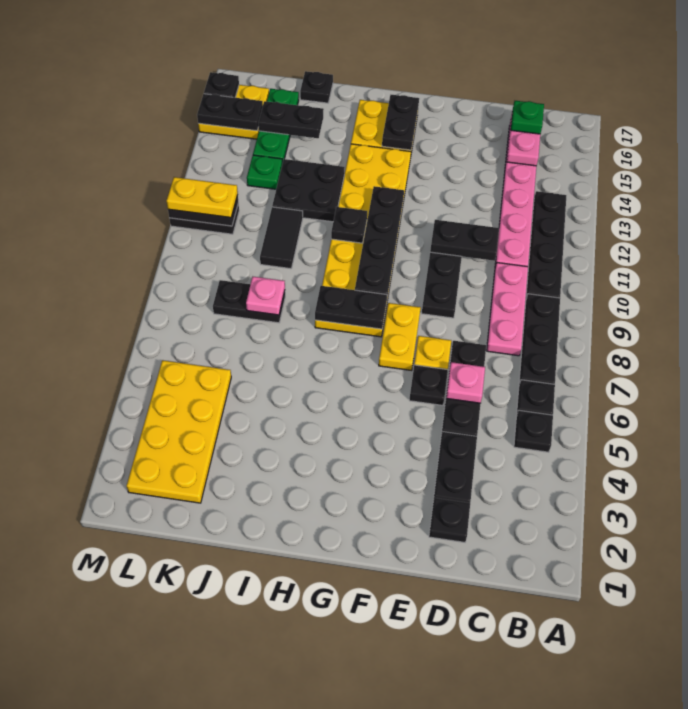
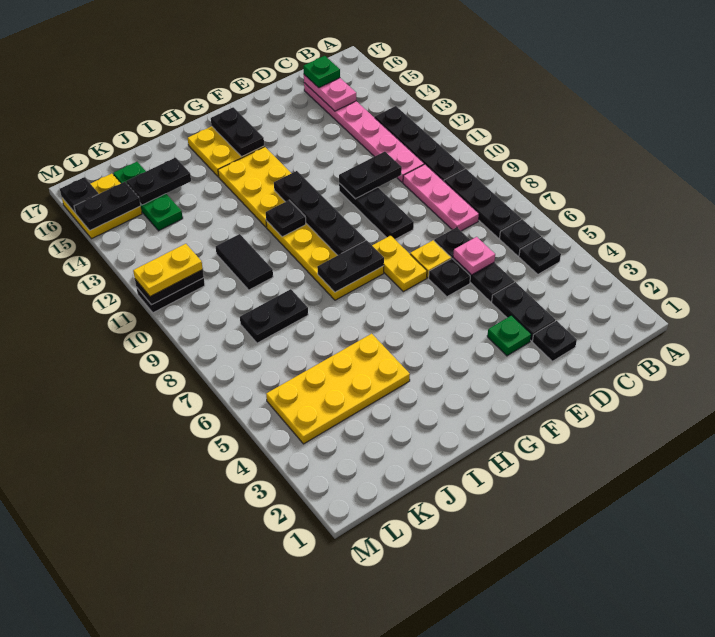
black plate I12:J13 level 1 -> none
pink plate J8 level 2 -> none
black plate J17 level 1 -> none
yellow plate K2:L5 level 1 -> yellow plate I4:L5 level 1
green plate K13 level 1 -> green plate E3 level 1

